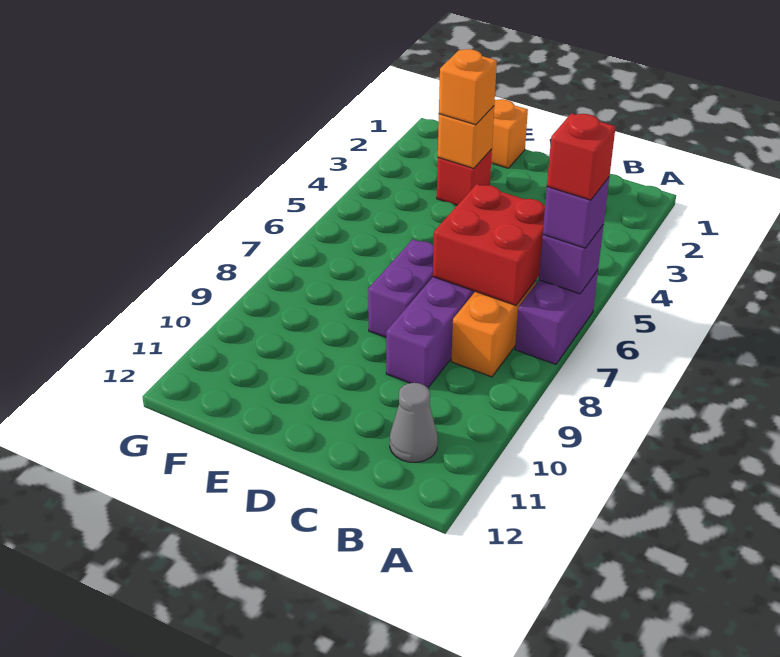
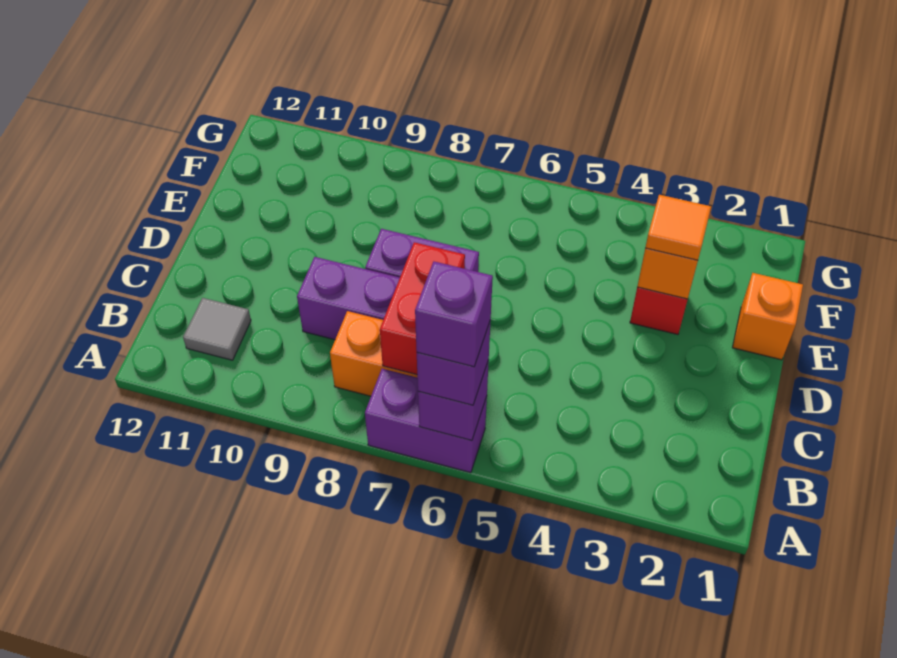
red brick A6 level 4 -> purple brick A6 level 4
red brick B6:C7 level 2 -> red brick B7:C7 level 2
grey cone B11 level 1 -> grey tile B11 level 1
orange brick E3 level 3 -> orange tile E3 level 3

